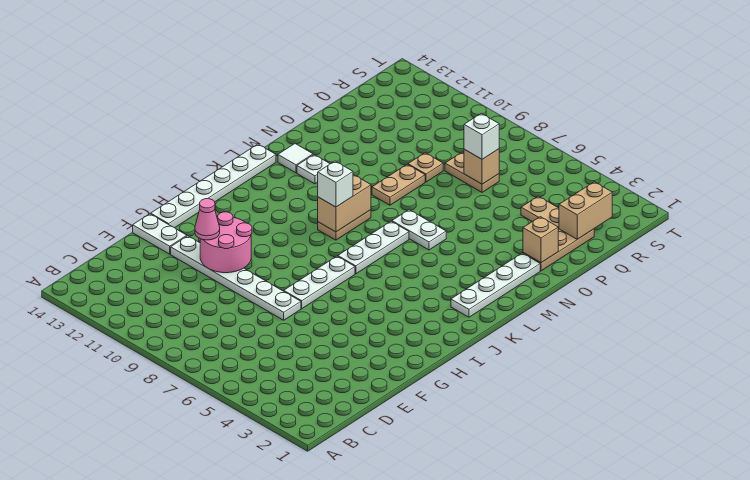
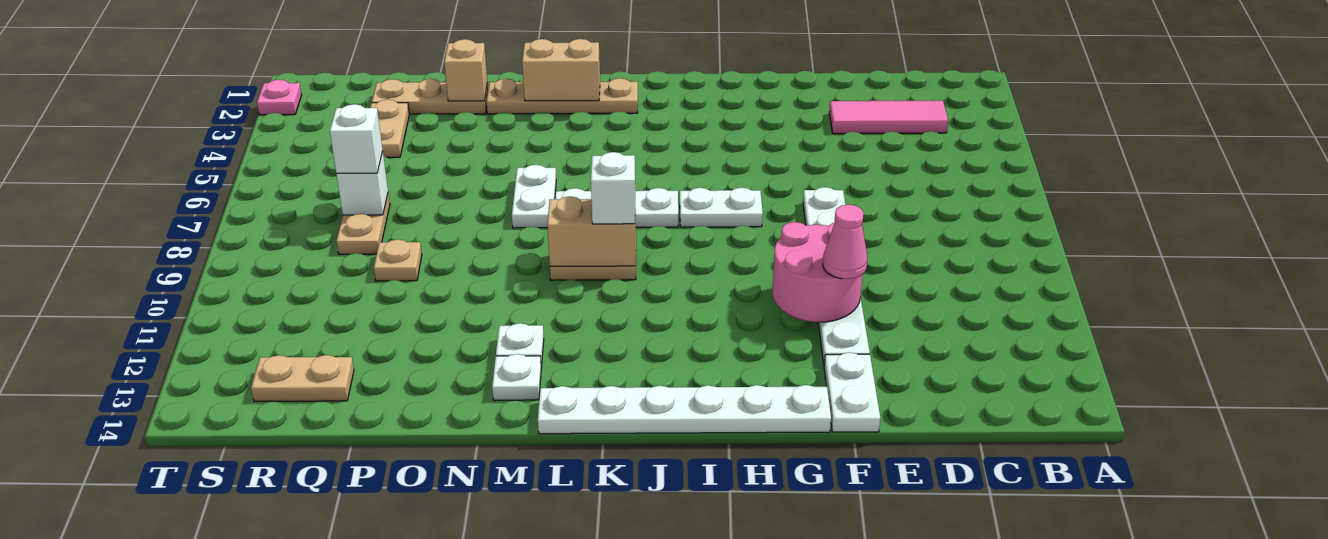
none -> pink tile C3:E3 level 1
white plate G7:I7 level 1 -> white plate H7:I7 level 1
white plate K2:N2 level 1 -> tan plate K2:N2 level 1
white tile M13 level 1 -> white plate M13 level 1
tan plate N9:O9 level 1 -> tan plate Q13:R13 level 1
tan brick Q2:R2 level 2 -> tan brick L2:M2 level 2
tan brick Q7 level 2 -> white brick Q7 level 2
none -> pink plate T2 level 1

